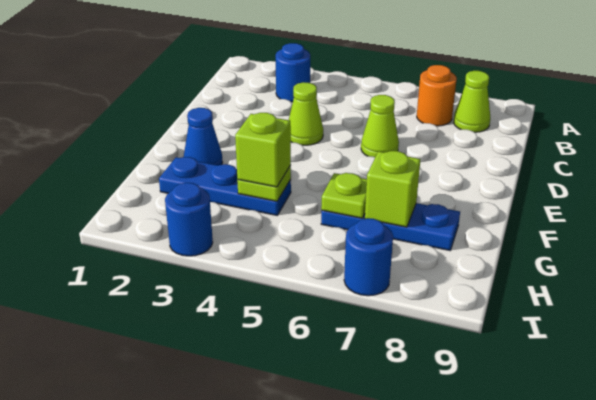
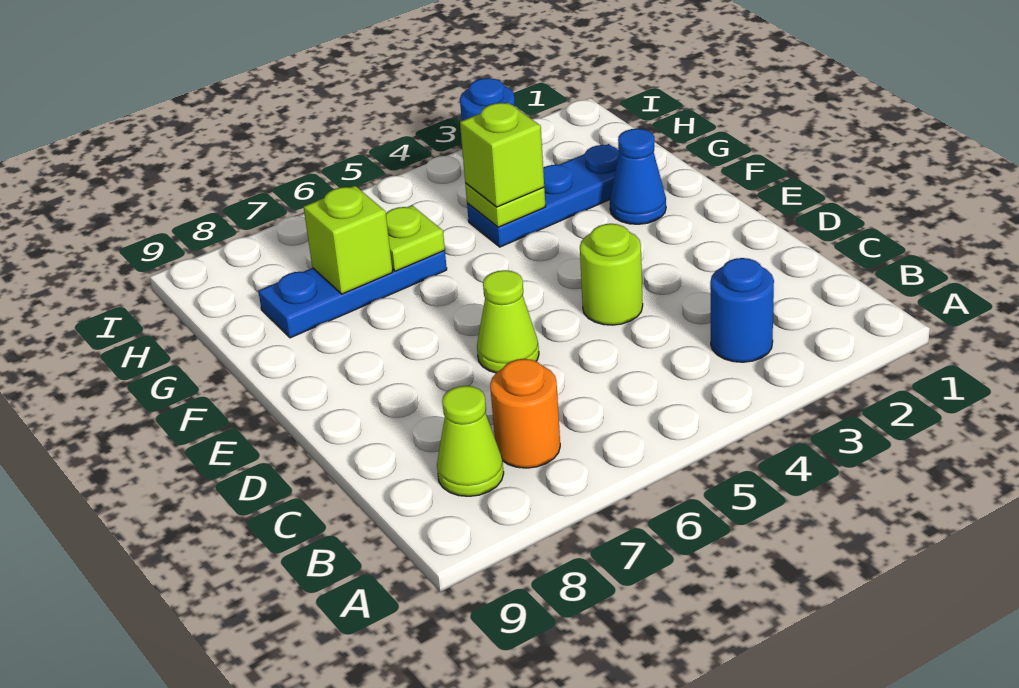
lime cone D4 level 1 -> lime round brick D4 level 1
blue round brick I7 level 1 -> none

